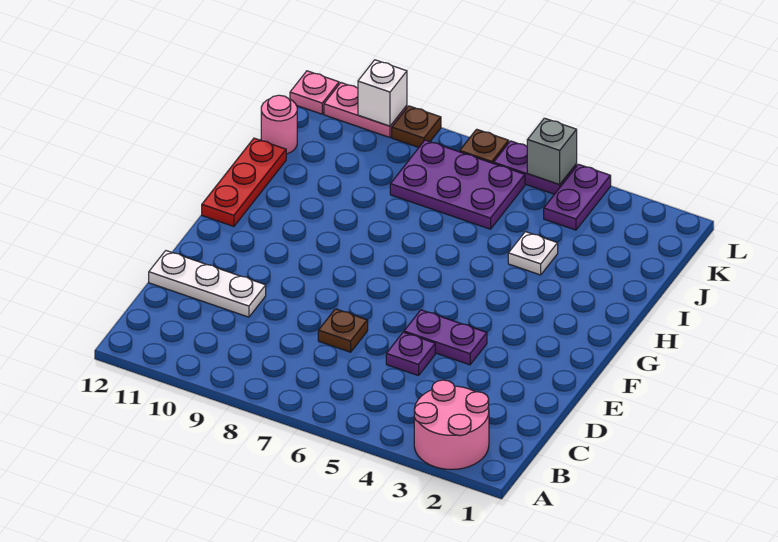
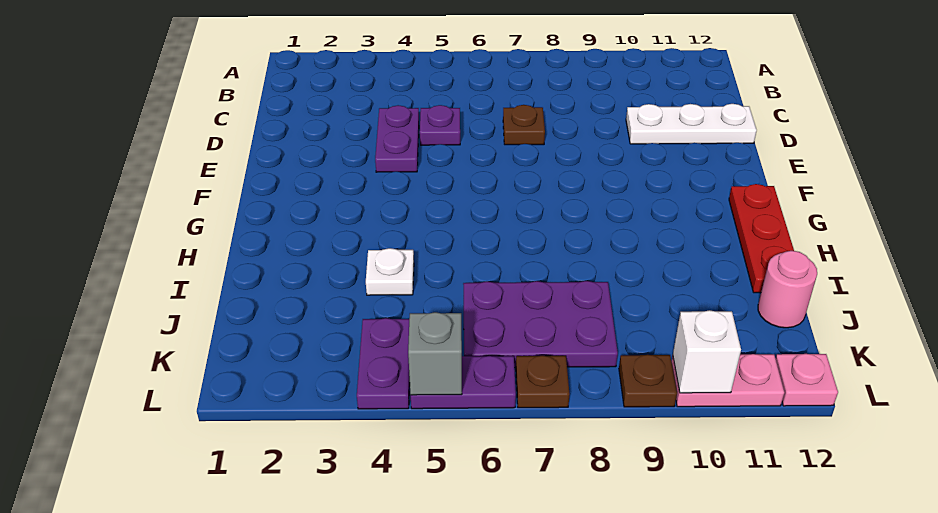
pink round brick A2:B3 level 1 -> none
purple plate E4:E5 level 1 -> purple plate D4:E4 level 1

